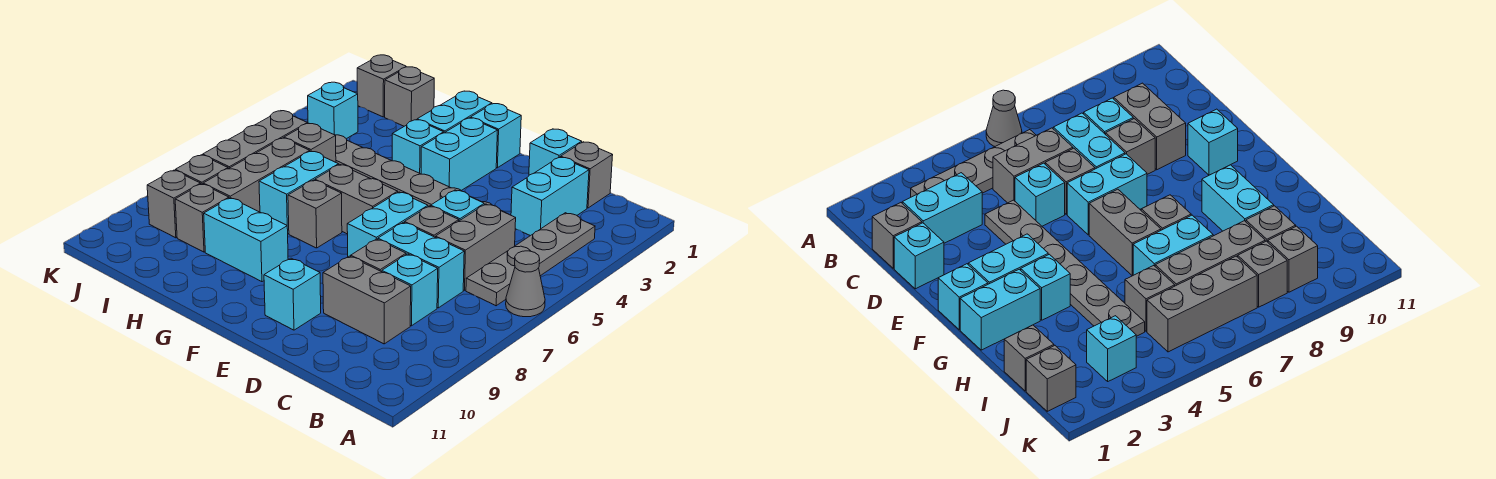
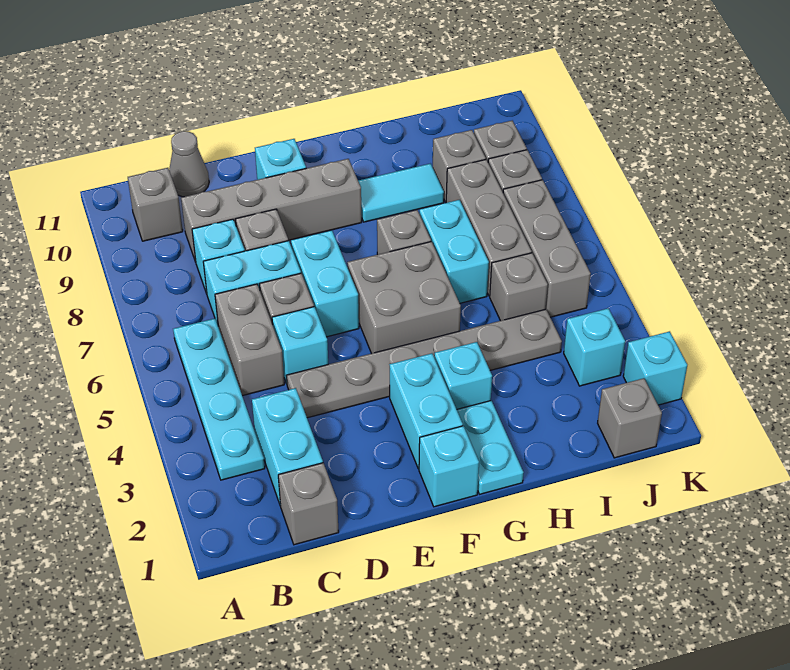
grey cone A6 level 1 -> grey cone C11 level 1
grey plate B3:B6 level 1 -> cyan plate B3:B6 level 1
grey brick C9:D9 level 1 -> grey brick C9:F9 level 1
cyan brick D1 level 1 -> cyan brick K2 level 1
grey brick F6:G6 level 1 -> grey brick F5:G6 level 1
cyan brick G1:G2 level 1 -> cyan plate G1:G2 level 1
cyan brick G9:H9 level 1 -> cyan tile G9:H9 level 1
grey brick I1 level 1 -> grey brick B10 level 1

